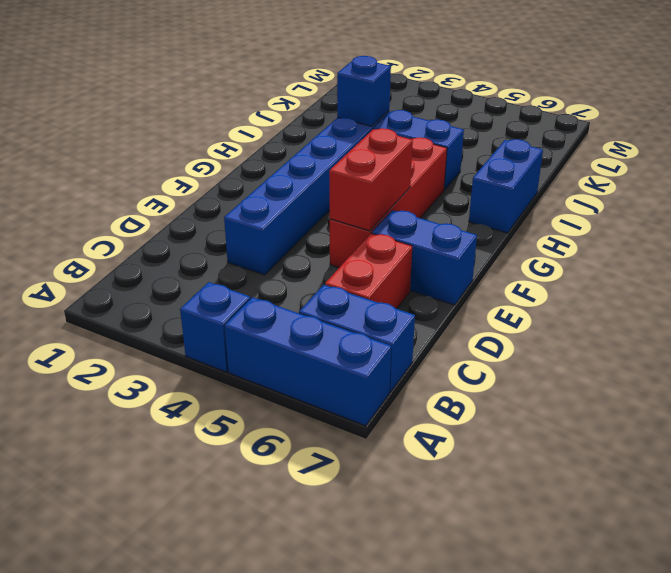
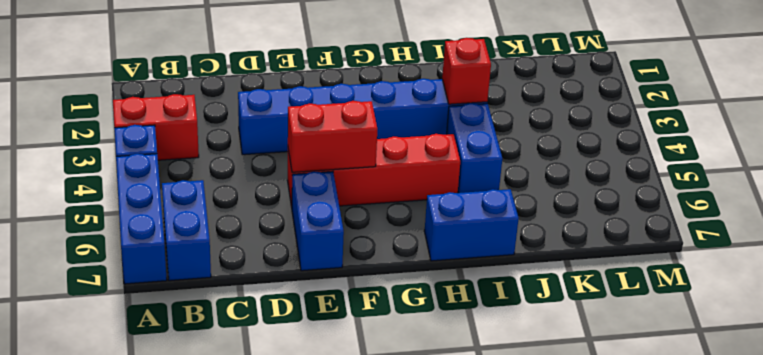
red brick C6:D6 level 1 -> red brick A3:B3 level 1
blue brick I3 level 2 -> red brick I3 level 2

